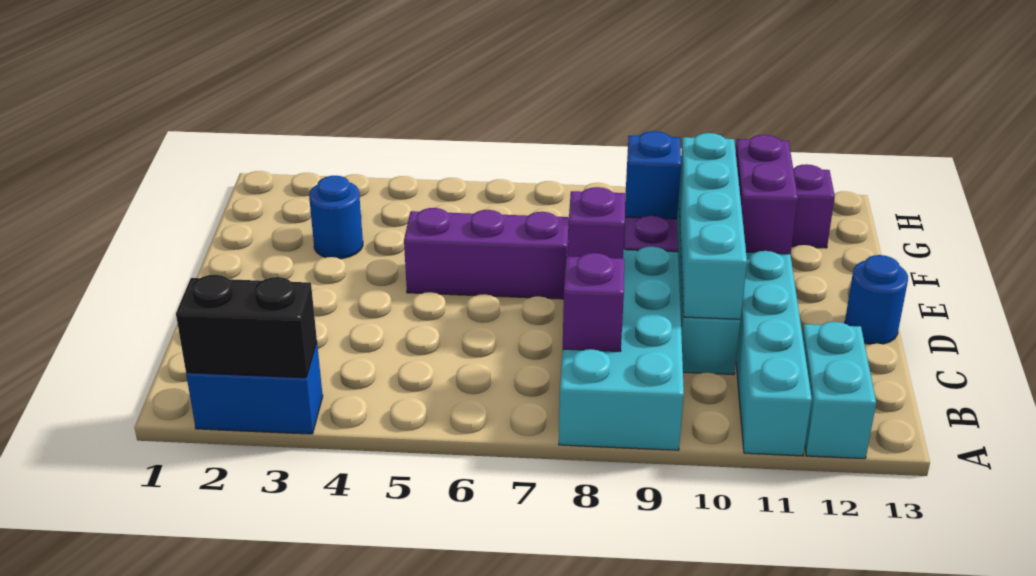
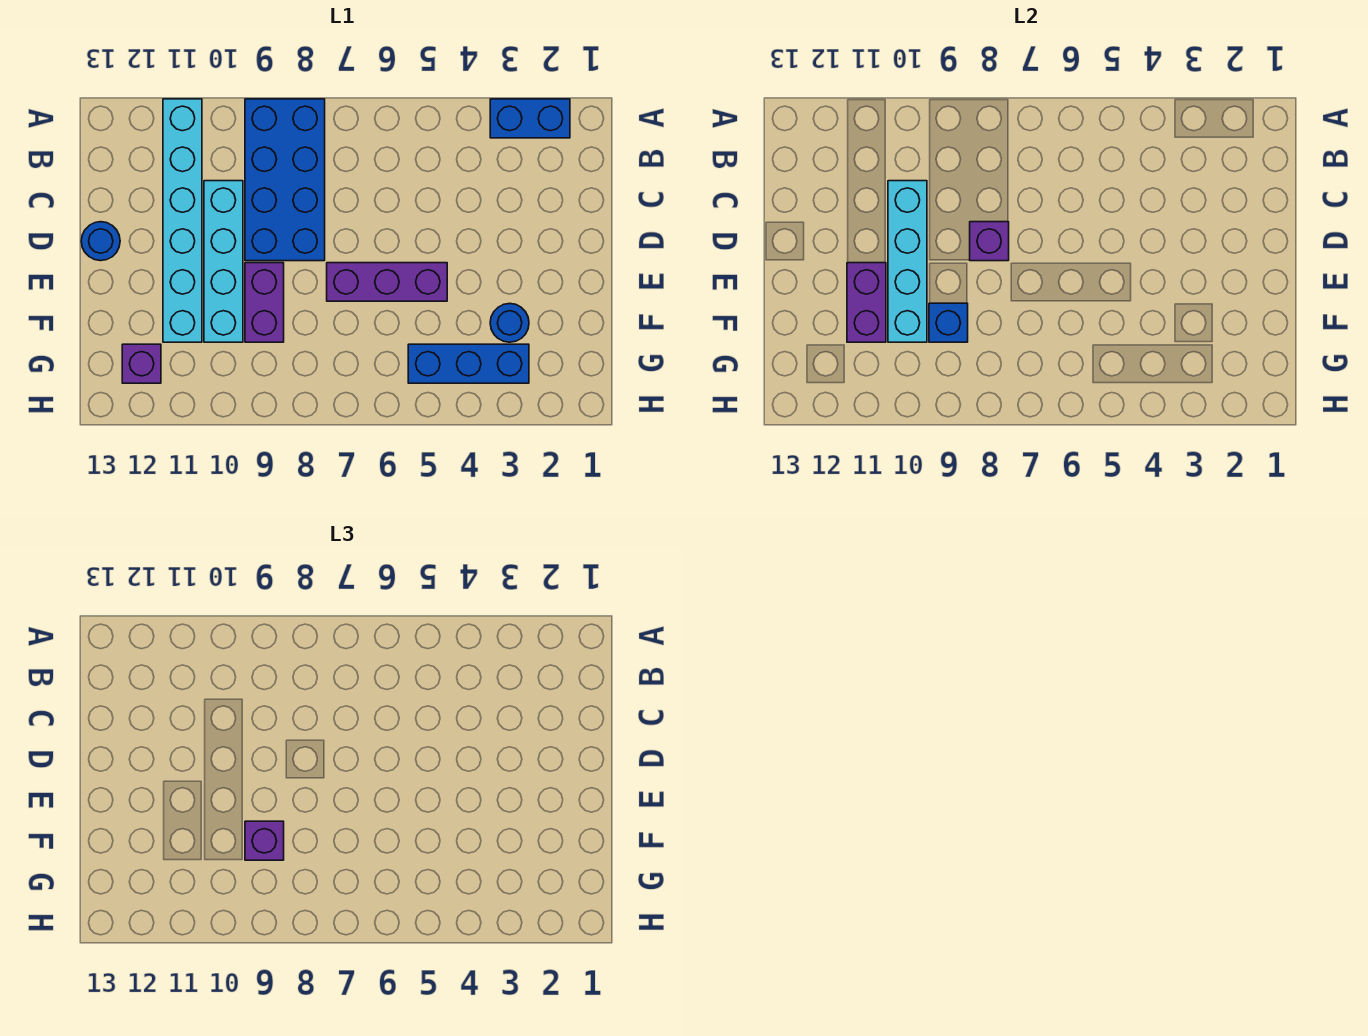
black brick A2:A3 level 2 -> none
cyan brick A8:D9 level 1 -> blue brick A8:D9 level 1
cyan brick A12:B12 level 1 -> none
purple brick B8 level 2 -> purple brick F9 level 3
none -> blue brick G3:G5 level 1

